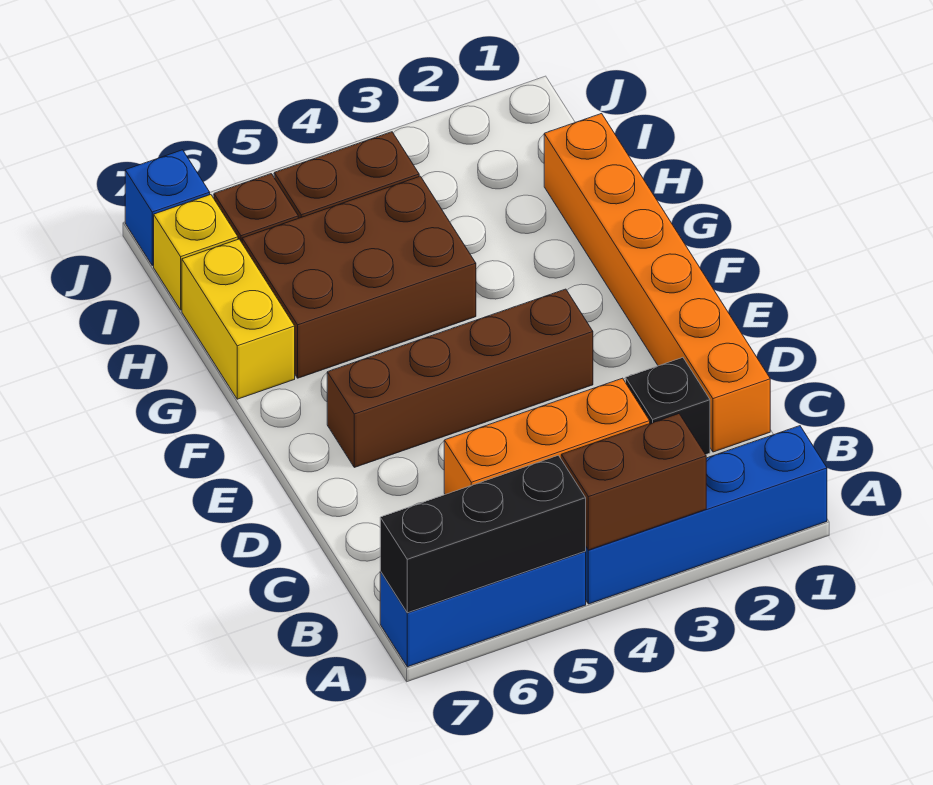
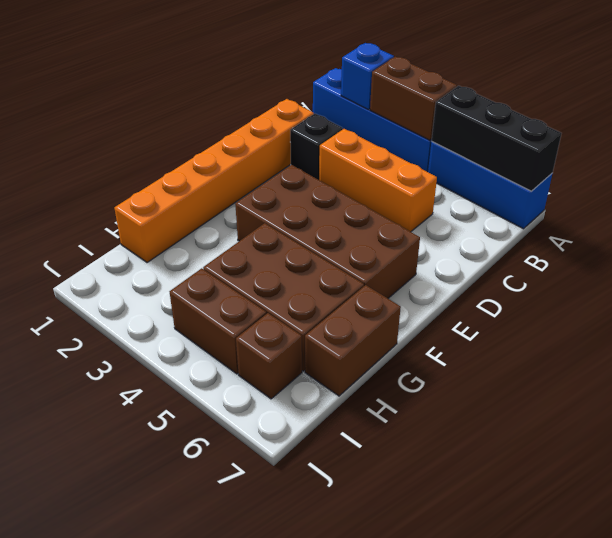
brown brick E3:E6 level 1 -> brown brick E3:F6 level 1
yellow brick G7:H7 level 1 -> brown brick G7:H7 level 1
yellow brick I7 level 1 -> none
blue brick J7 level 1 -> blue brick A2 level 2

